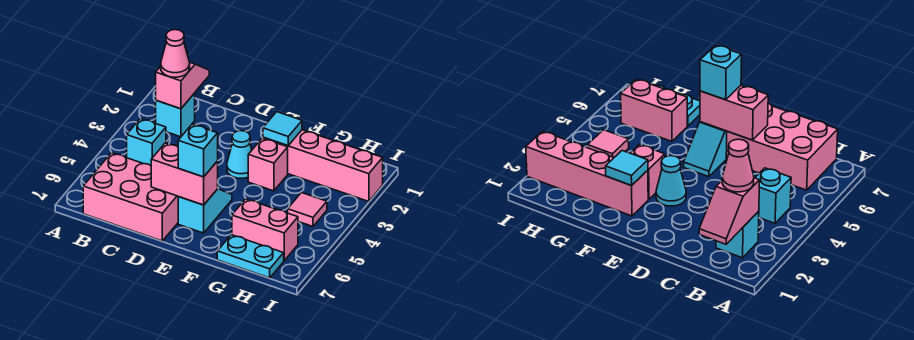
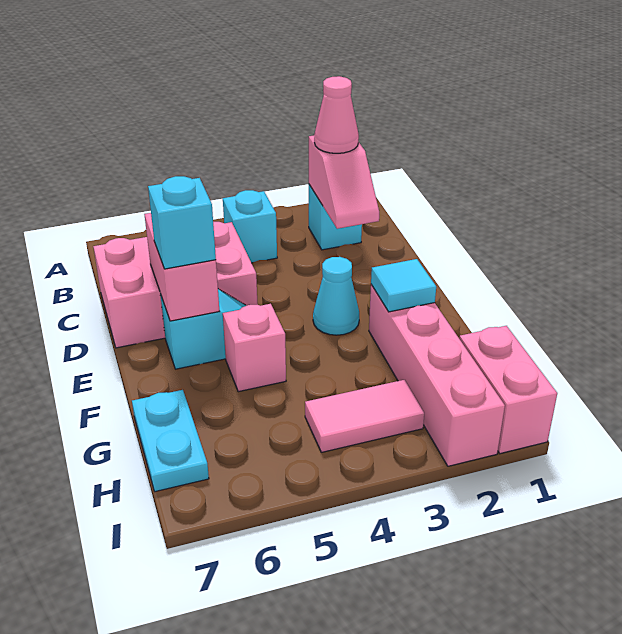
pink slope B1:B2 level 2 top 2 -> pink slope B2:C2 level 2 top B
pink brick B6:D7 level 1 -> pink brick C5:D7 level 1
pink brick F3 level 1 -> pink brick F5 level 1
pink brick G6:H6 level 1 -> pink brick H1:I1 level 1
pink tile H4 level 1 -> pink tile H3:H4 level 1

